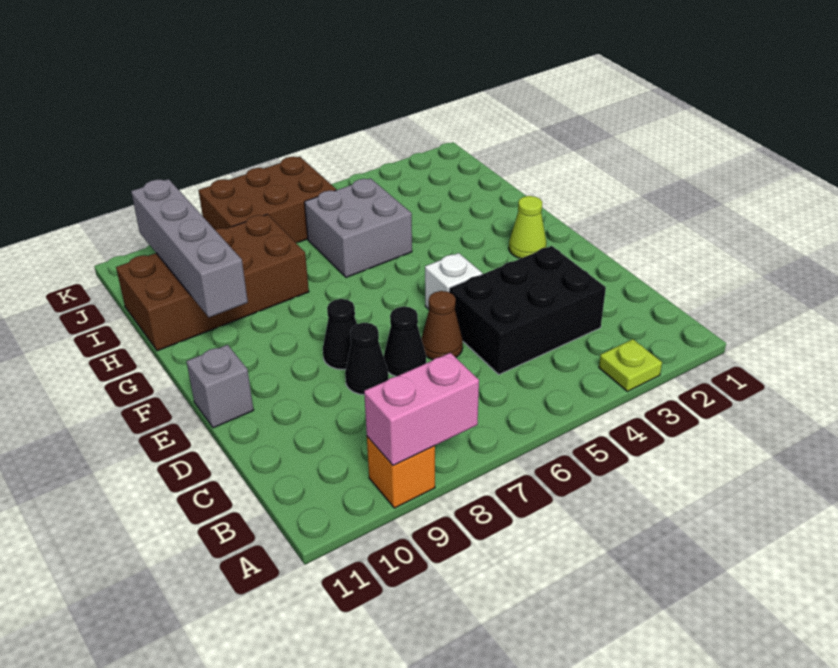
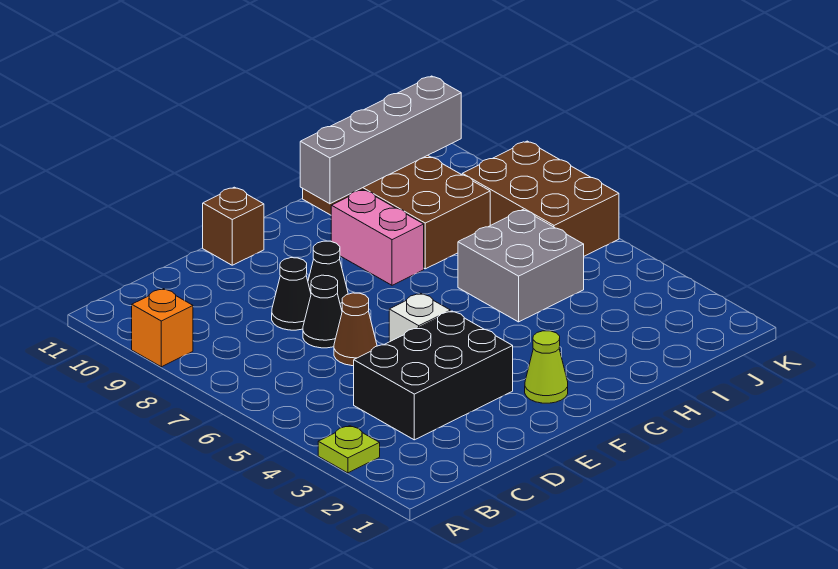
pink brick A8:A9 level 2 -> pink brick G8:G9 level 1
black brick C3:D5 level 1 -> black brick C3:E4 level 1
grey brick E11 level 1 -> brown brick E11 level 1

